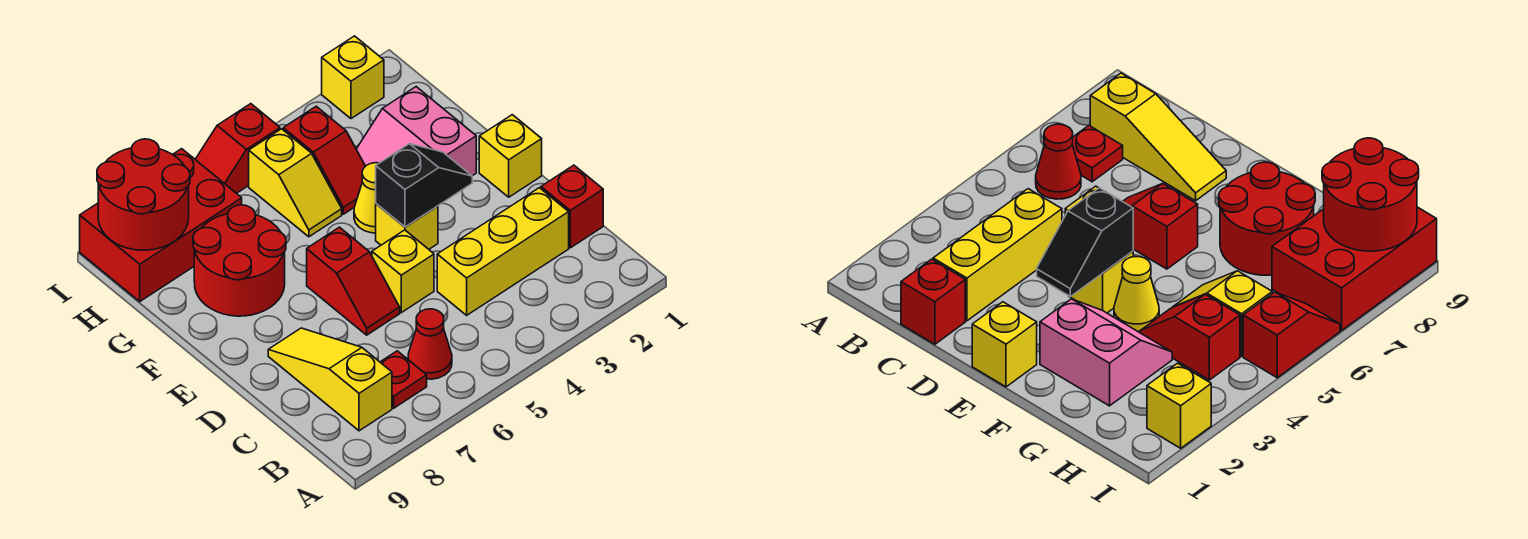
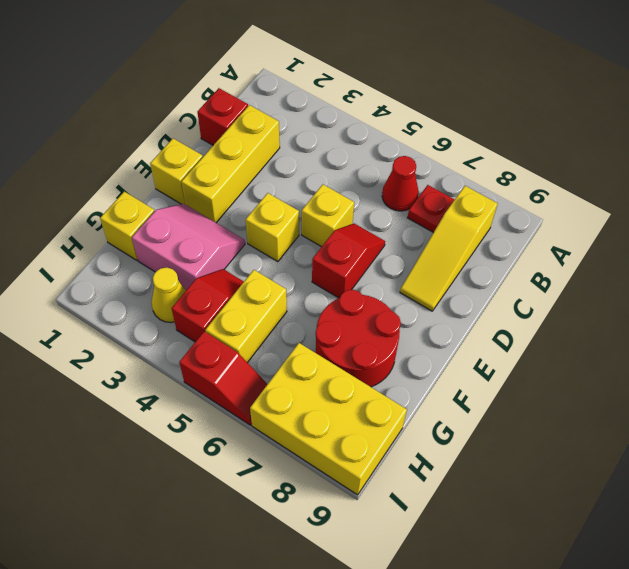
yellow brick C2:C4 level 1 -> yellow brick C2:E2 level 1
black slope E3:E4 level 2 top 4 -> none
pink slope F2:G3 level 1 top 2 -> pink slope F2:G3 level 1 top G
yellow cone F4 level 1 -> yellow cone H3 level 1
yellow slope G5:H5 level 1 top H -> yellow brick G5:H5 level 1
red brick H7:I9 level 1 -> yellow brick H7:I9 level 1
red round brick H8:I9 level 2 -> none
yellow brick I2 level 1 -> yellow brick G1 level 1

